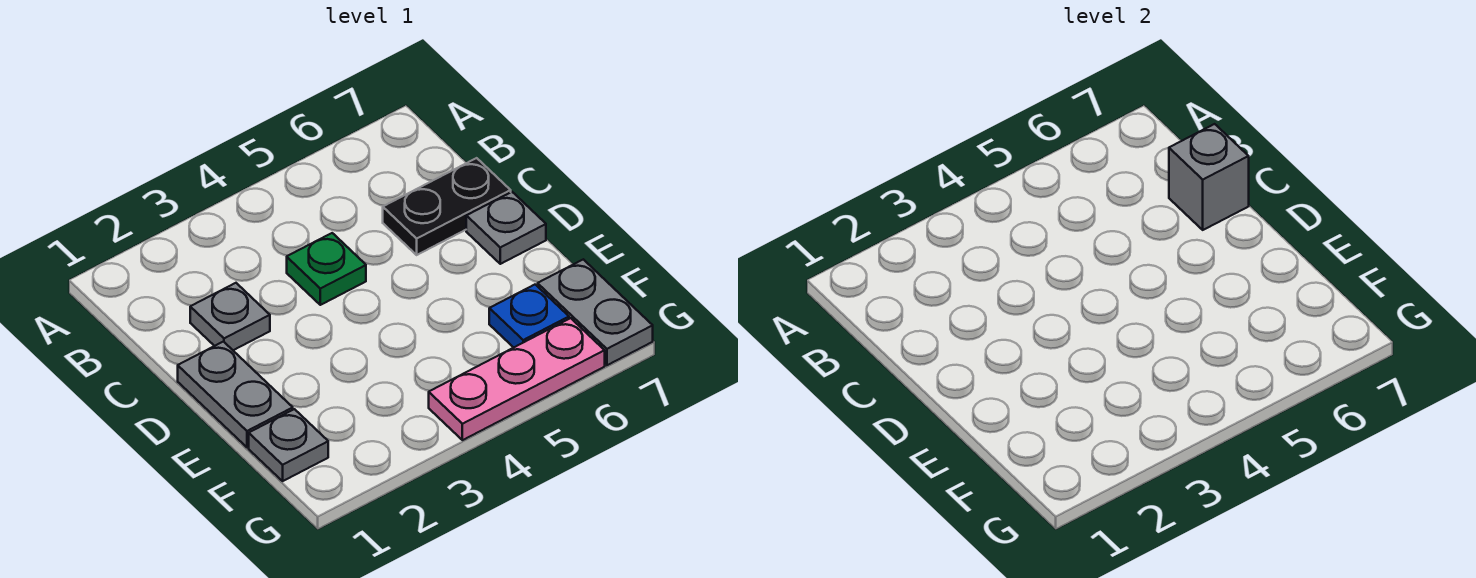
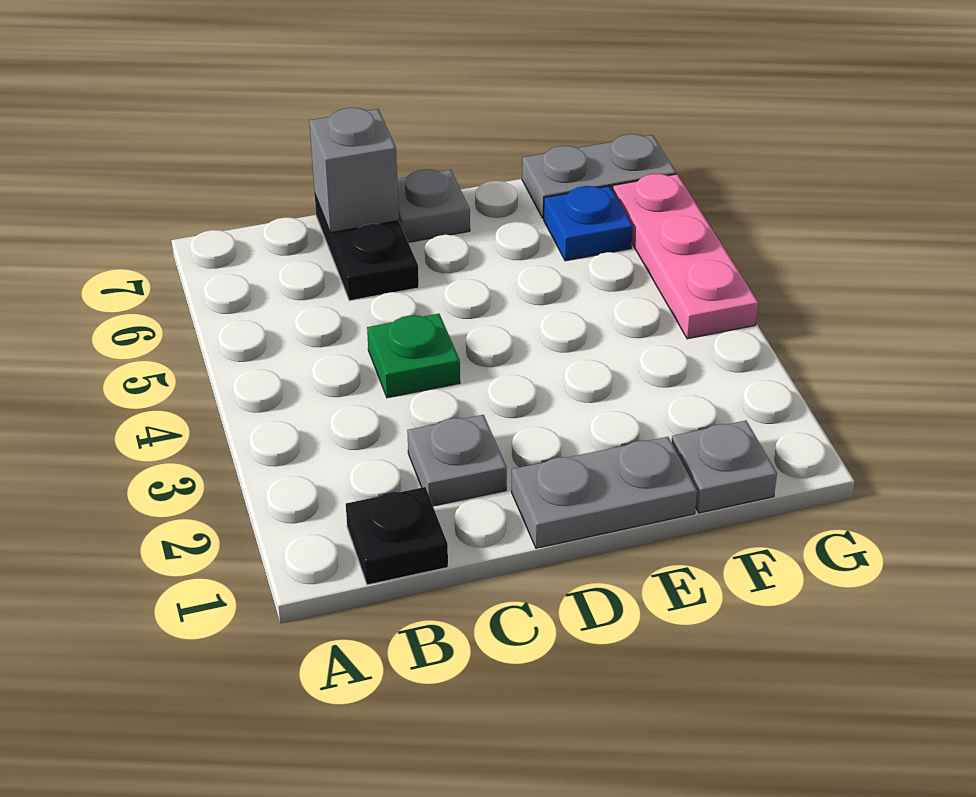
none -> black plate B1 level 1

